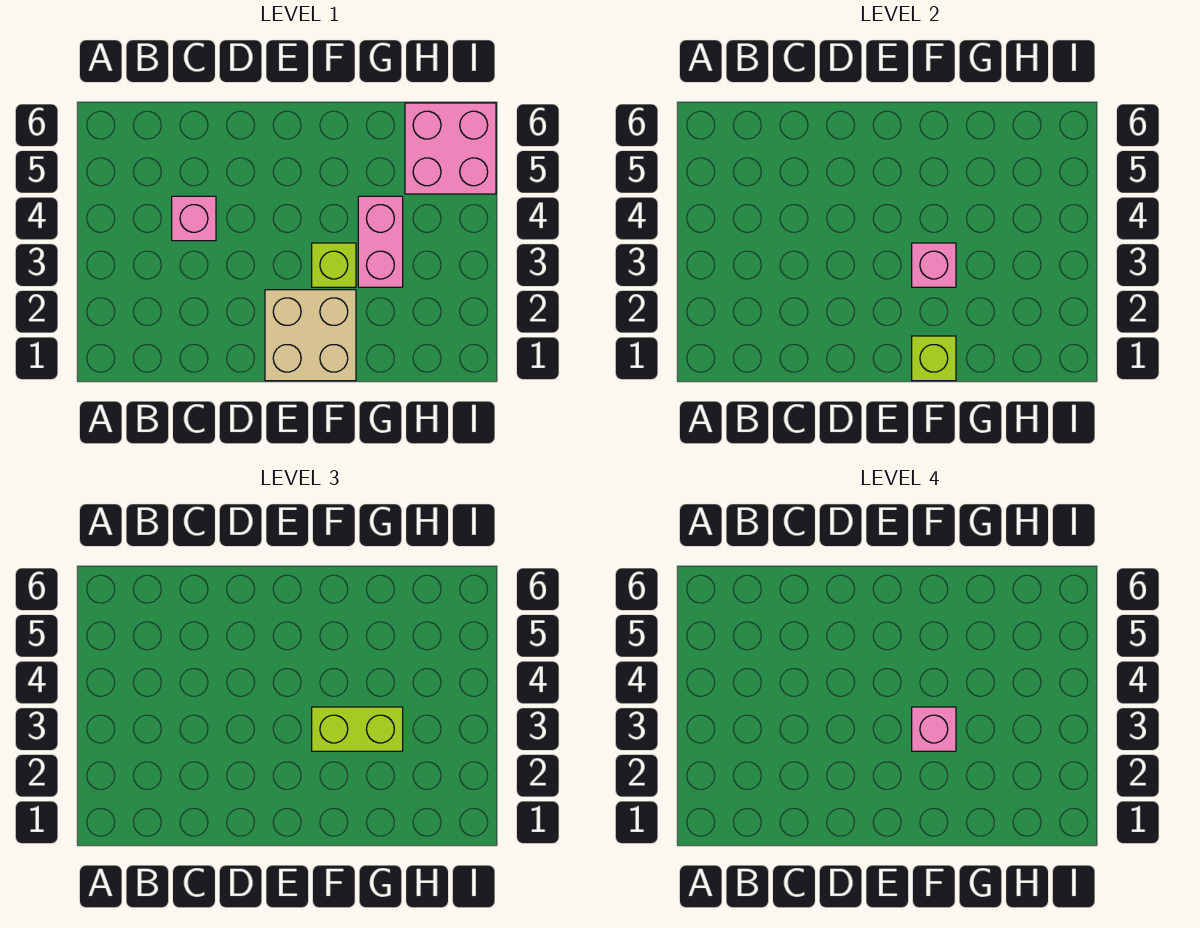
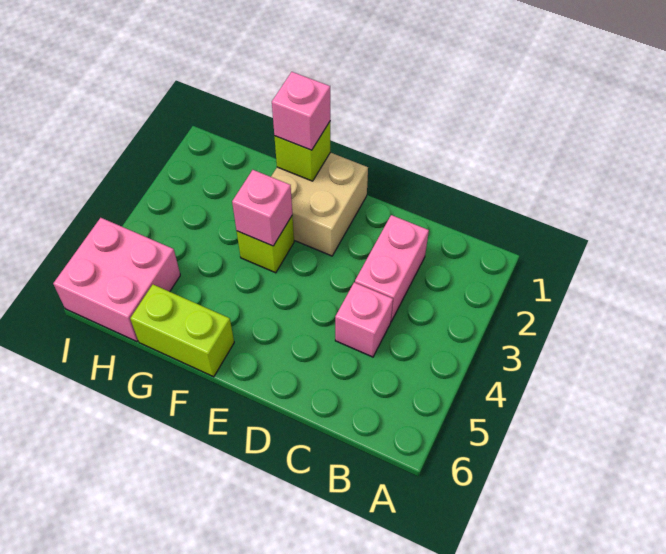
lime brick F3:G3 level 3 -> lime brick F6:G6 level 1
pink brick F3 level 4 -> pink brick F1 level 3
pink brick G3:G4 level 1 -> pink brick C2:C3 level 1

